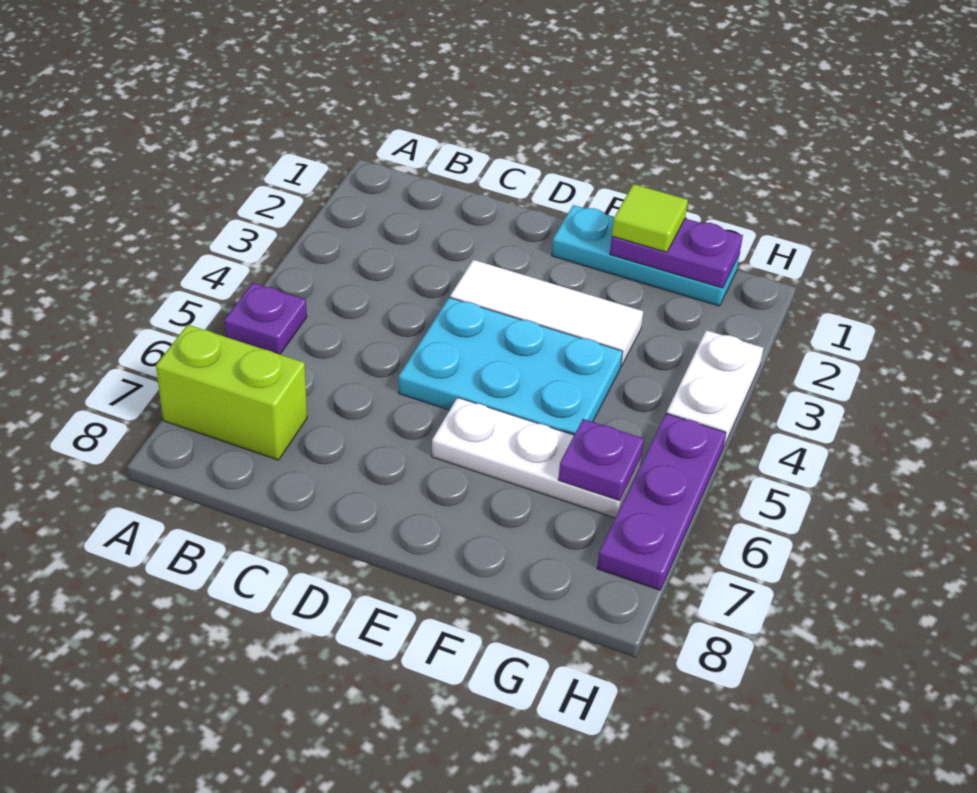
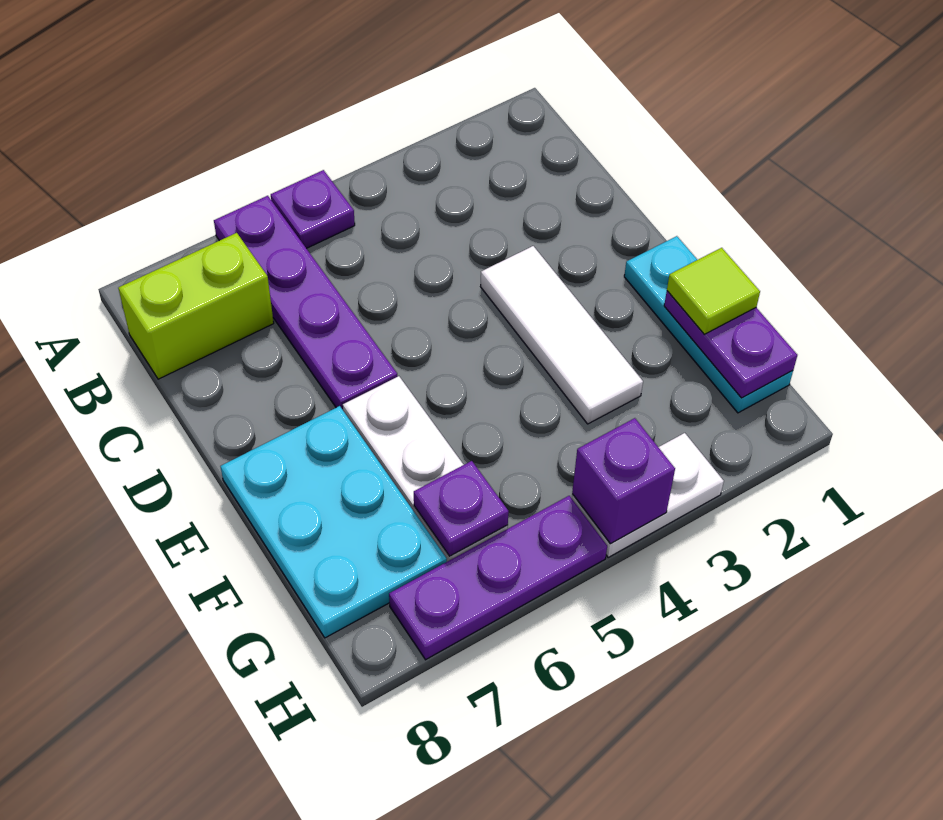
none -> purple plate A6:D6 level 1
lime brick A7:B7 level 1 -> lime brick B7:B8 level 1
cyan plate D4:F5 level 1 -> cyan plate E7:G8 level 1
none -> purple brick H4 level 2

